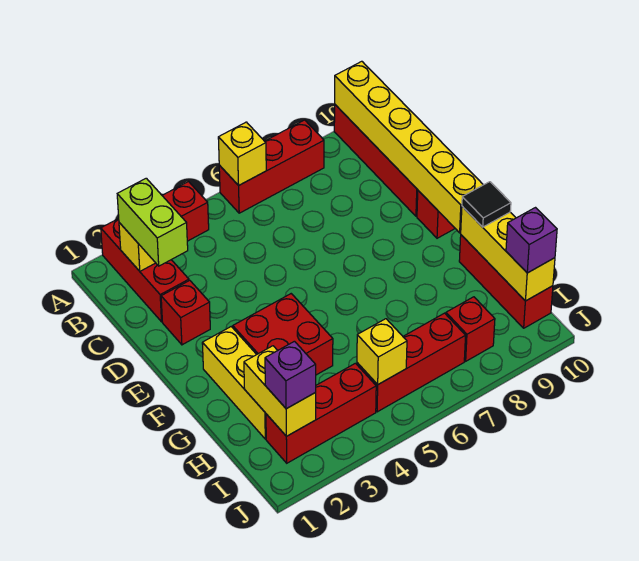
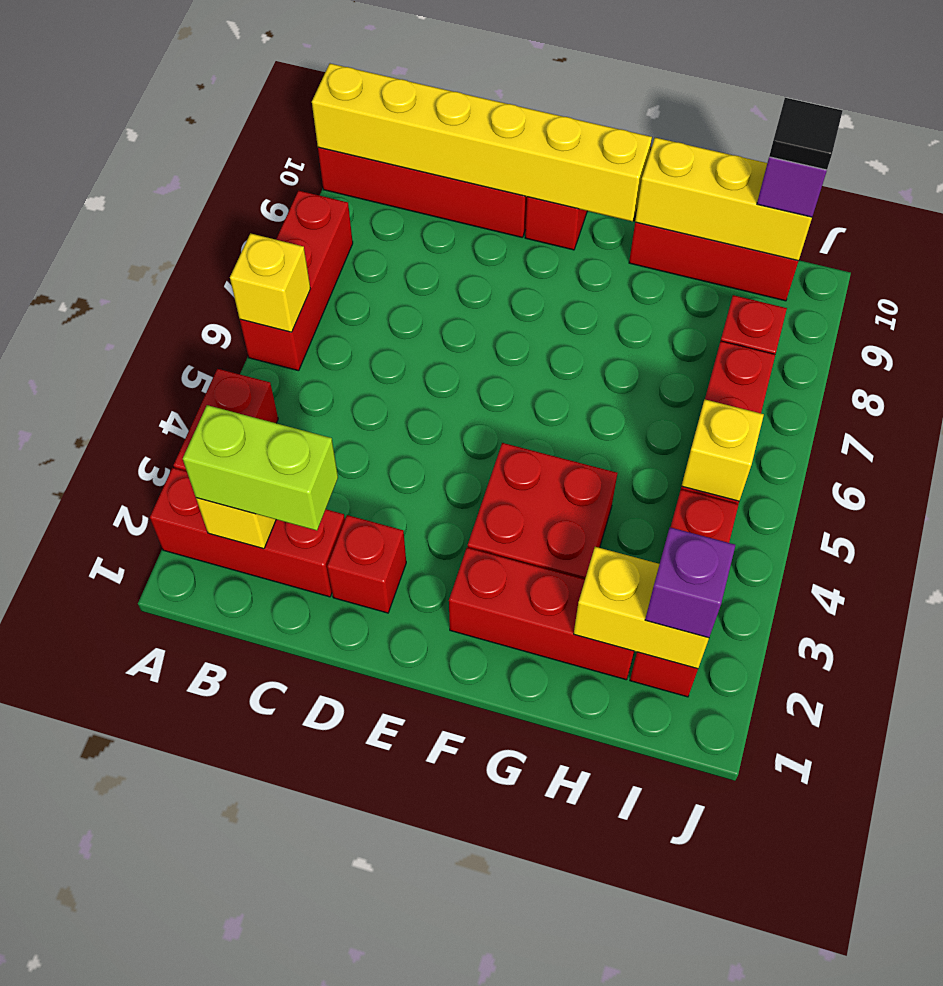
yellow brick F2:H2 level 1 -> red brick F2:H2 level 1
black tile G10 level 3 -> black tile I10 level 4

